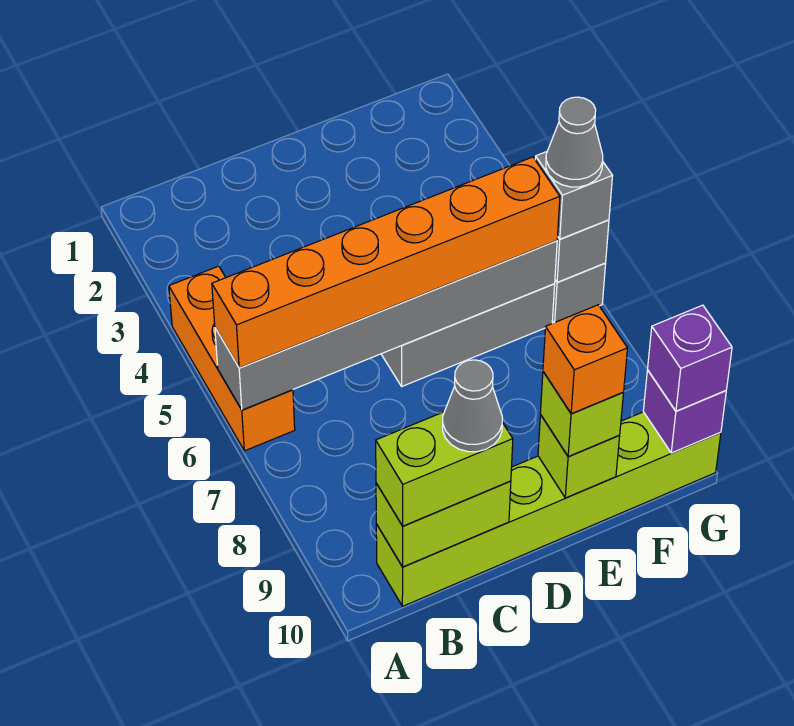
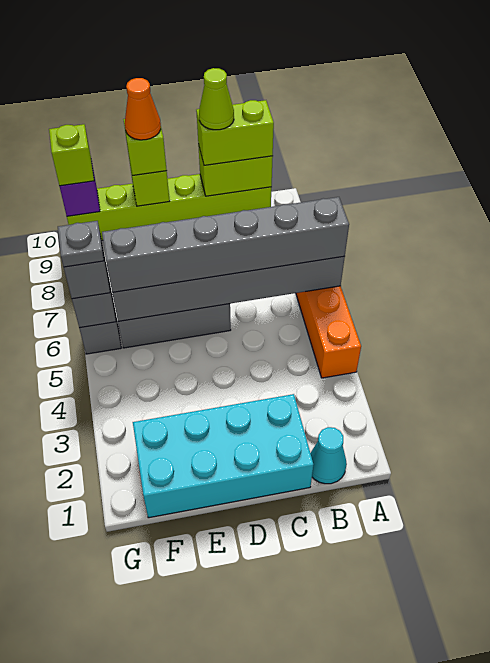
orange brick A6:F6 level 3 -> grey brick A6:F6 level 3
none -> cyan cone B1 level 1
none -> cyan brick C1:F2 level 1
grey cone C10 level 4 -> lime cone C10 level 4
orange brick E10 level 4 -> orange cone E10 level 4
grey cone G6 level 4 -> grey plate G6 level 4
purple brick G10 level 3 -> lime brick G10 level 3

